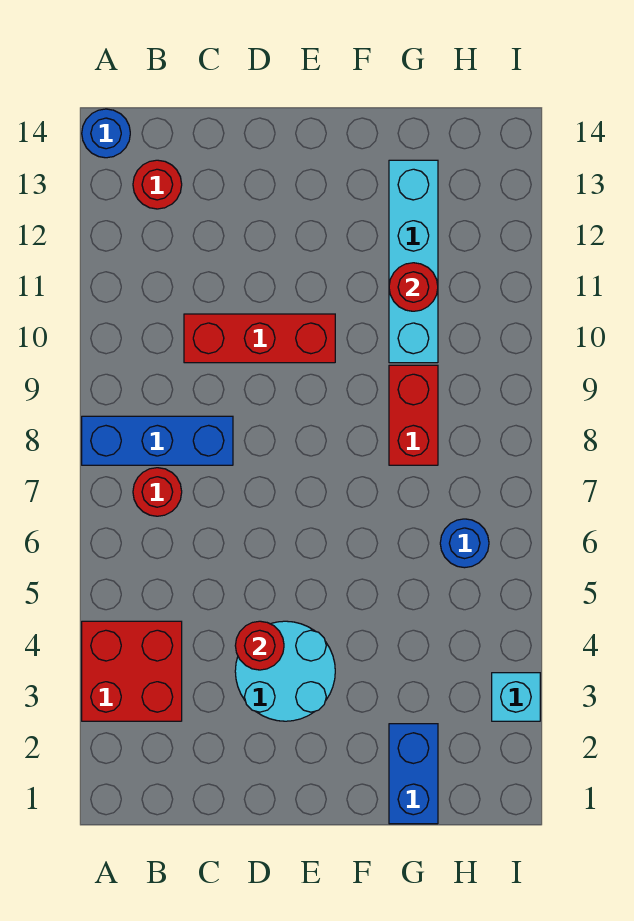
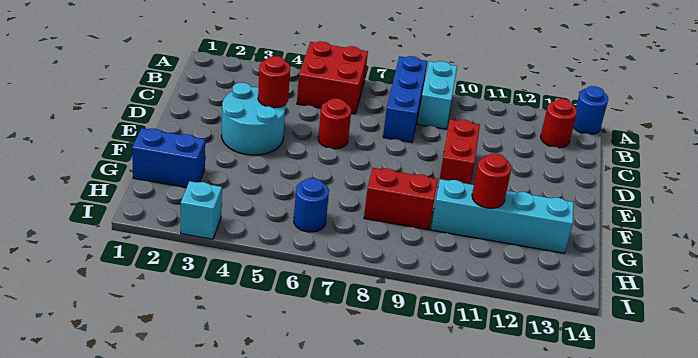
red brick A3:B4 level 1 -> red brick A5:B6 level 1
none -> cyan brick A9:B9 level 1
red round brick B7 level 1 -> red round brick D6 level 1
red brick C10:E10 level 1 -> red brick D10:E10 level 1

